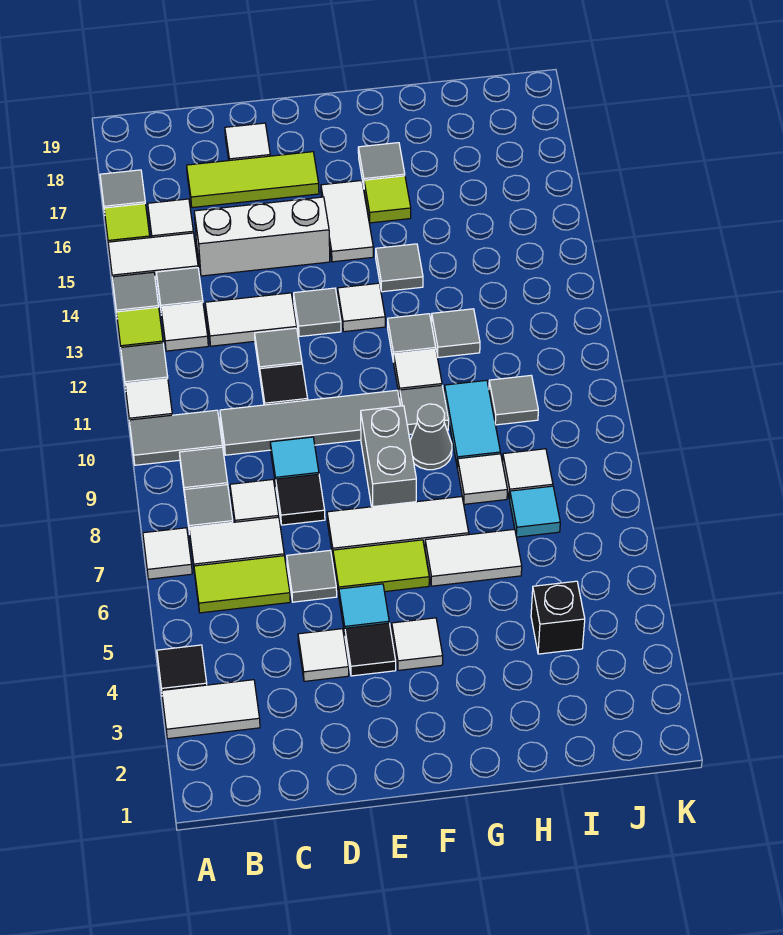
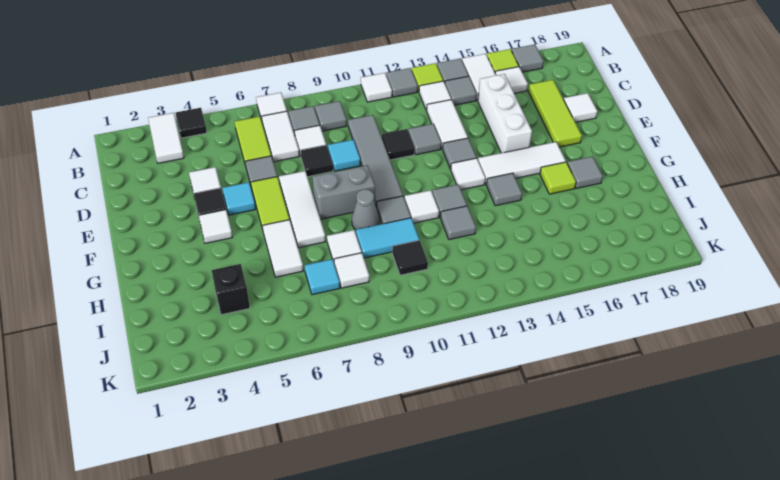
grey tile A10:B10 level 1 -> none
white tile F15:F16 level 1 -> white tile F14:F16 level 1
grey tile I10 level 1 -> black tile I10 level 1

